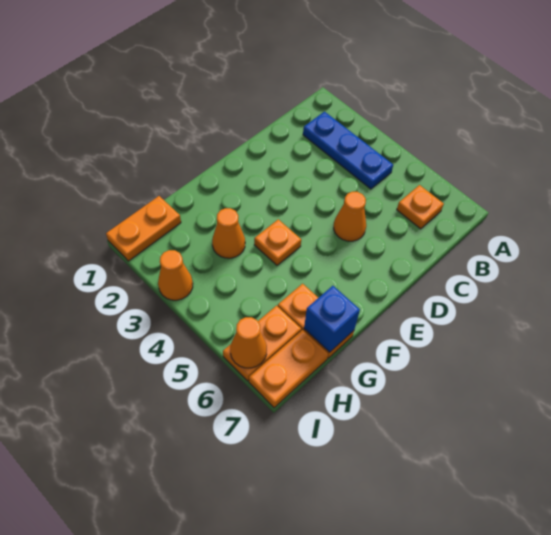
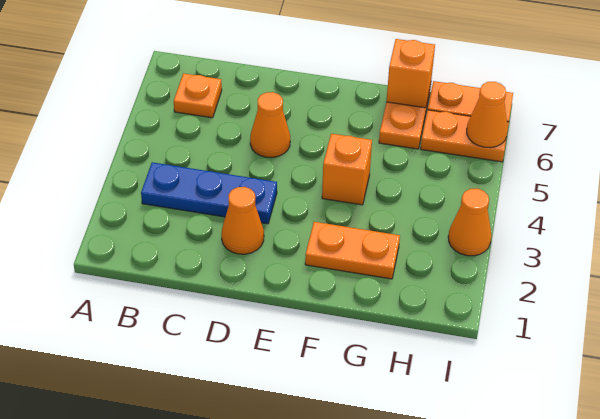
blue plate B2:B4 level 1 -> blue plate B3:D3 level 1
orange plate F4 level 1 -> orange brick F4 level 1
orange cone G3 level 1 -> orange cone D2 level 1
blue brick G7 level 2 -> orange brick G7 level 2
orange plate H1:I1 level 1 -> orange plate F2:G2 level 1

